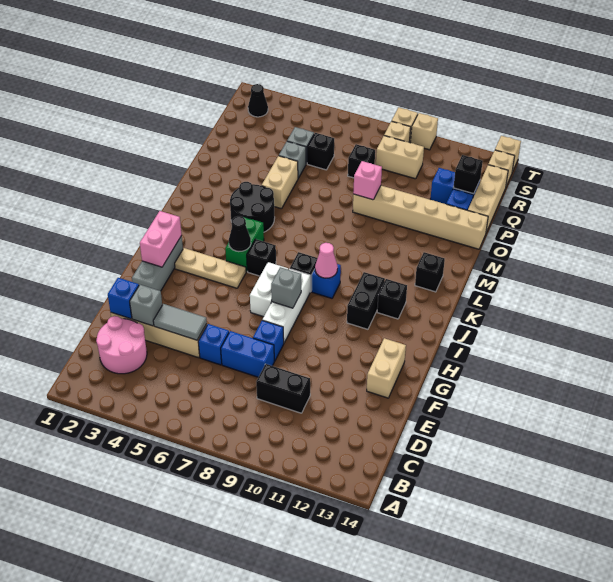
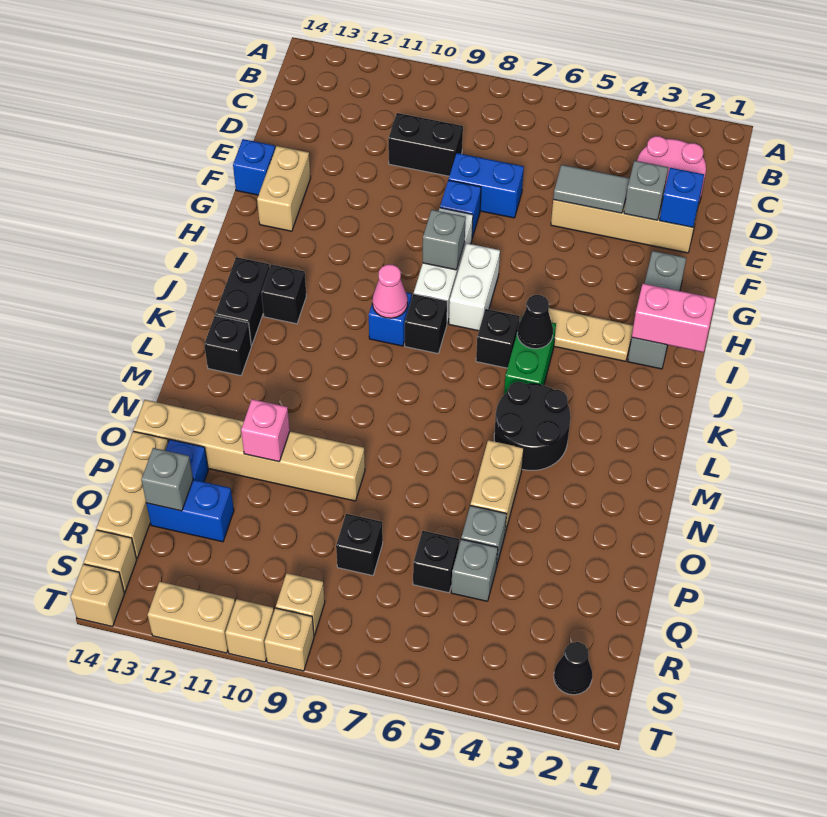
blue brick E6 level 1 -> blue brick F14 level 1
pink brick H2:I2 level 2 -> pink brick I1:I2 level 2
black brick I11:J11 level 1 -> black brick J13:K13 level 1
pink brick O9 level 2 -> pink brick O11 level 2
black brick Q13 level 2 -> grey brick Q13 level 2
tan brick R9:R10 level 1 -> tan brick T11:T12 level 1

